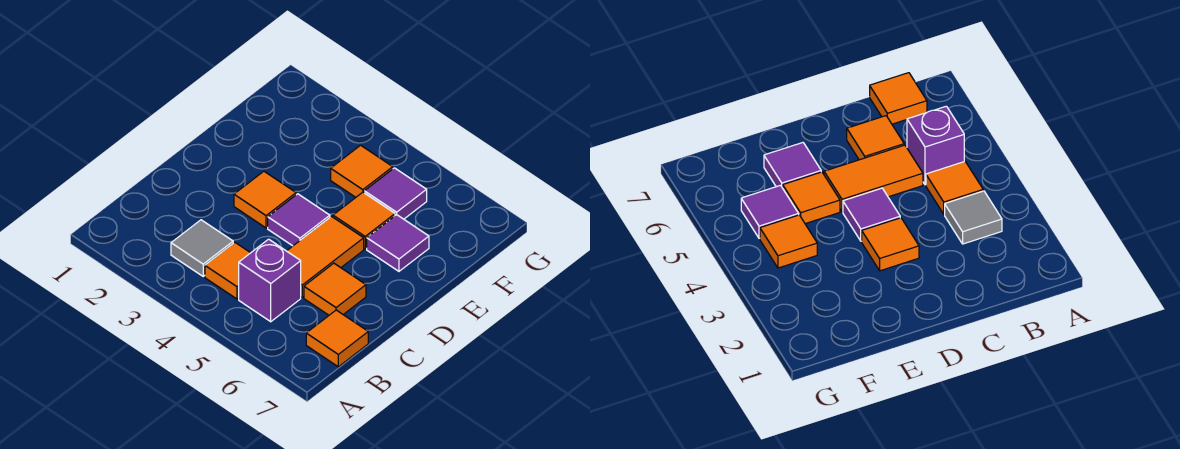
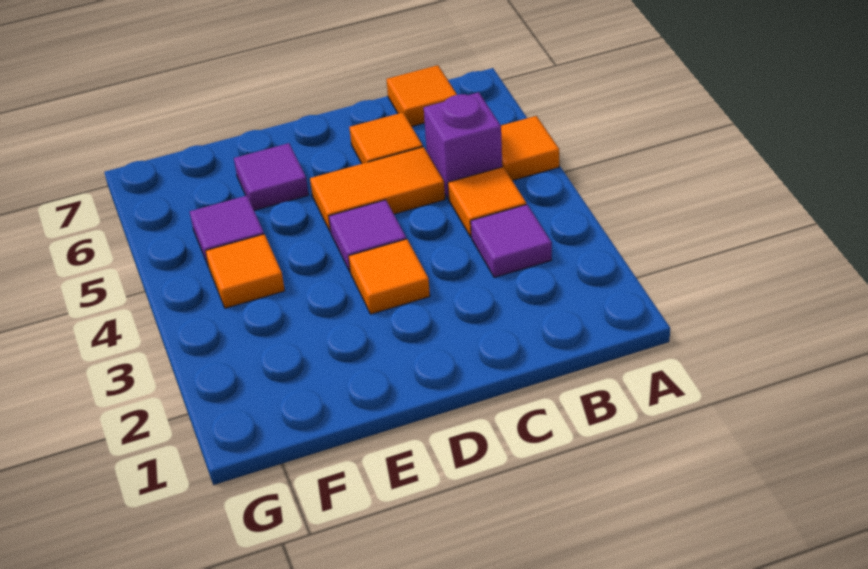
grey tile B3 level 1 -> purple tile B3 level 1
orange tile E5 level 1 -> orange tile A5 level 1

